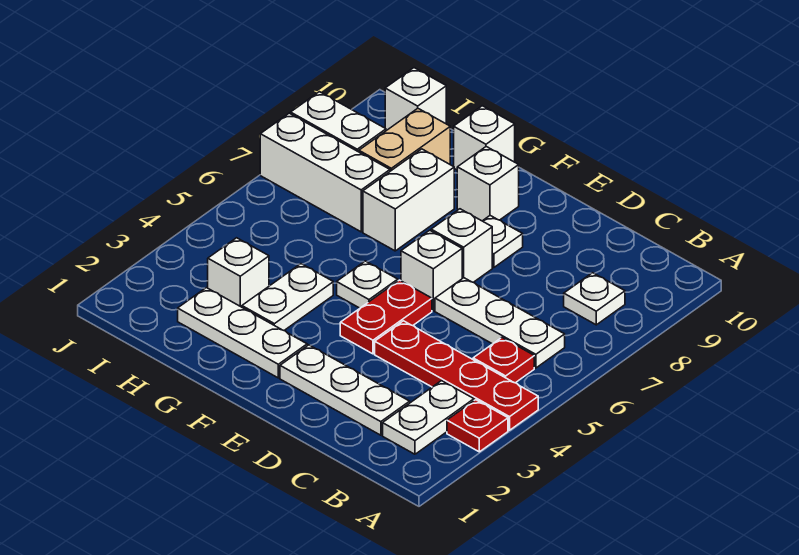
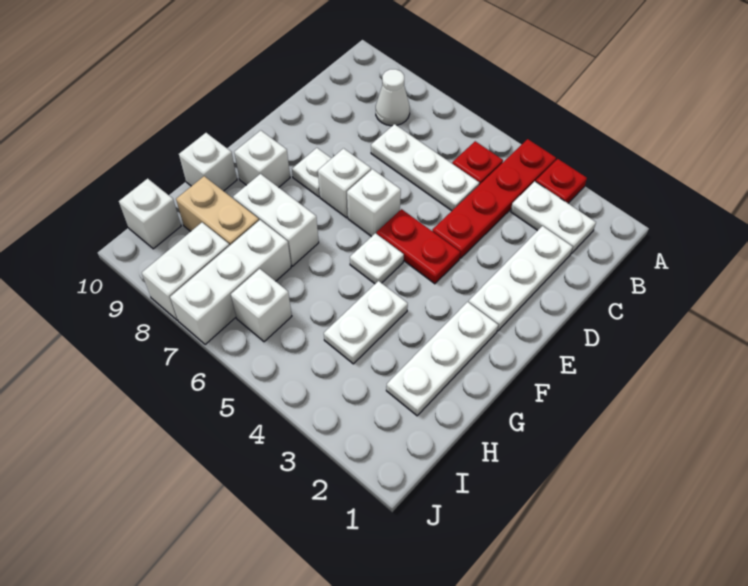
white plate B6:D6 level 1 -> white plate C5:C7 level 1
white plate B8 level 1 -> white cone B8 level 1
white plate G3:G4 level 1 -> white plate G4:H4 level 1
white brick H3 level 1 -> white brick I6 level 1

